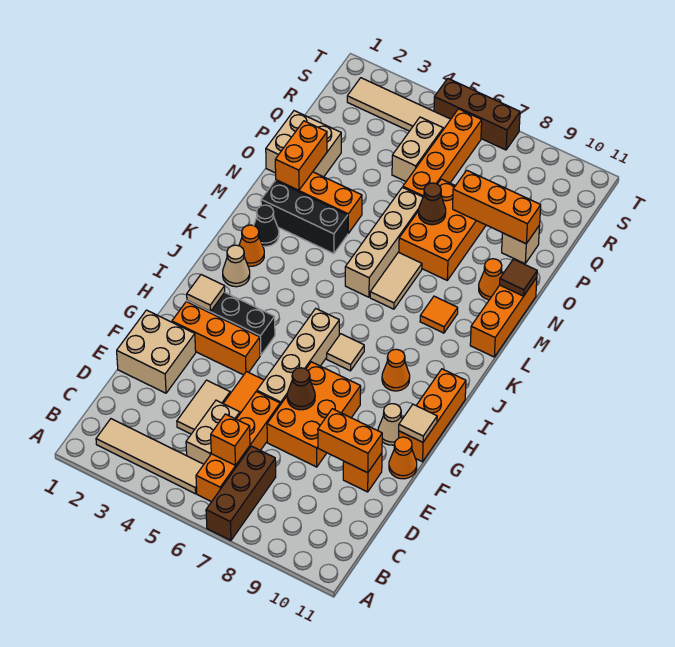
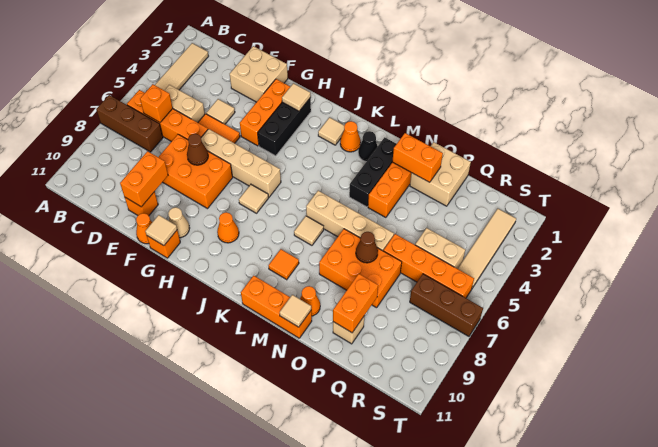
tan tile D4:E4 level 1 -> tan tile E4 level 1
orange brick G11:I11 level 1 -> orange brick G11 level 1
tan cone J2 level 1 -> tan tile J2 level 1
tan tile L7:M7 level 1 -> tan tile L7 level 1
brown tile N11 level 2 -> tan tile N11 level 2
orange brick P8:P10 level 2 -> orange brick P9:P10 level 2
brown brick T5:T7 level 1 -> brown brick R7:T7 level 1

